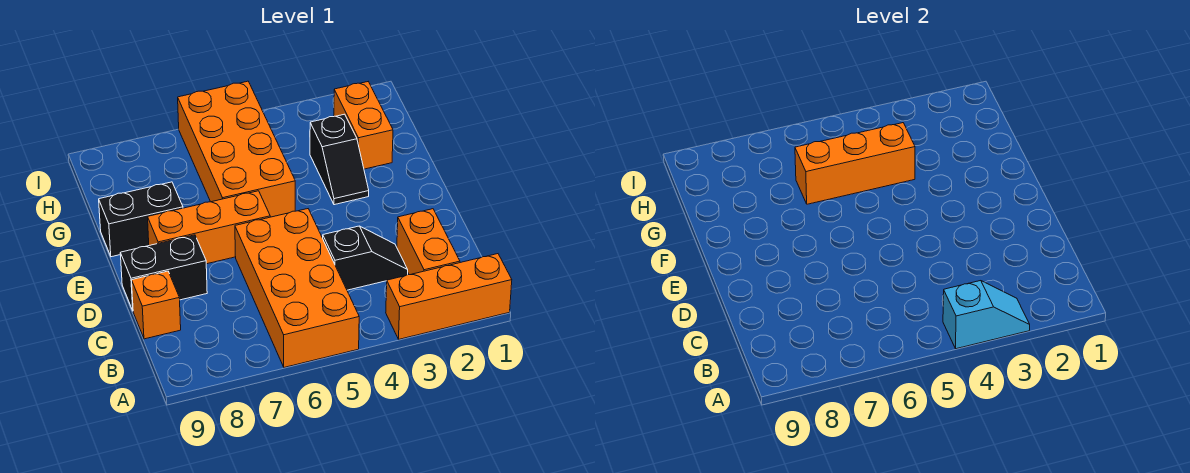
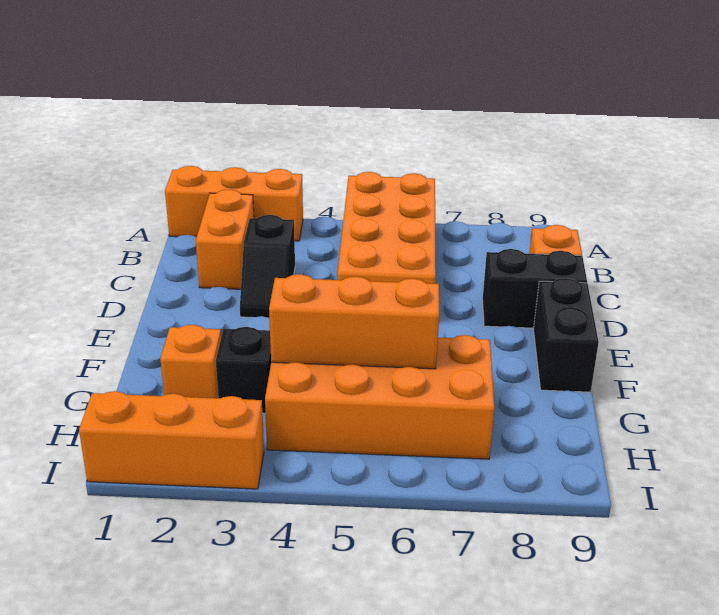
cyan slope A3:A4 level 2 top 4 -> none
black slope C3:C4 level 1 top 4 -> black slope C3:D3 level 1 top C
orange brick E6:E8 level 1 -> orange brick I1:I3 level 1
orange brick F5:I6 level 1 -> orange brick G4:H7 level 1
black brick F8:F9 level 1 -> black brick E9:F9 level 1
orange brick G2:H2 level 1 -> orange brick G2 level 1

